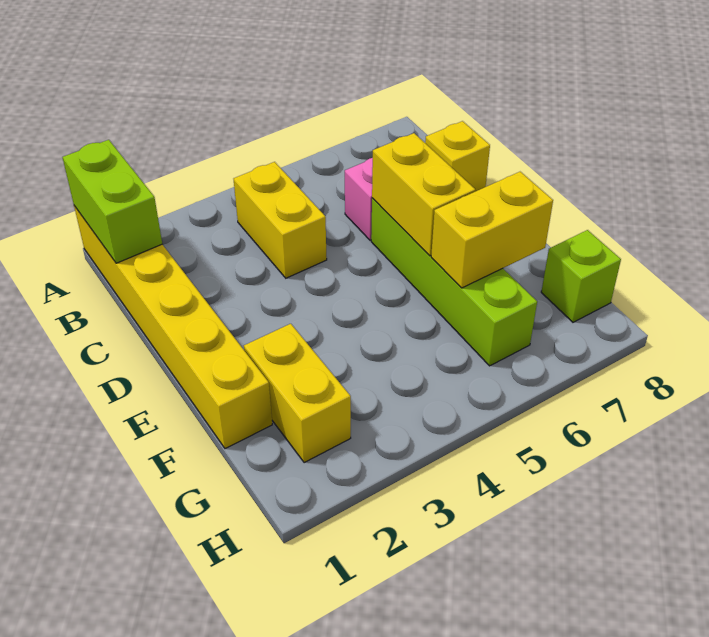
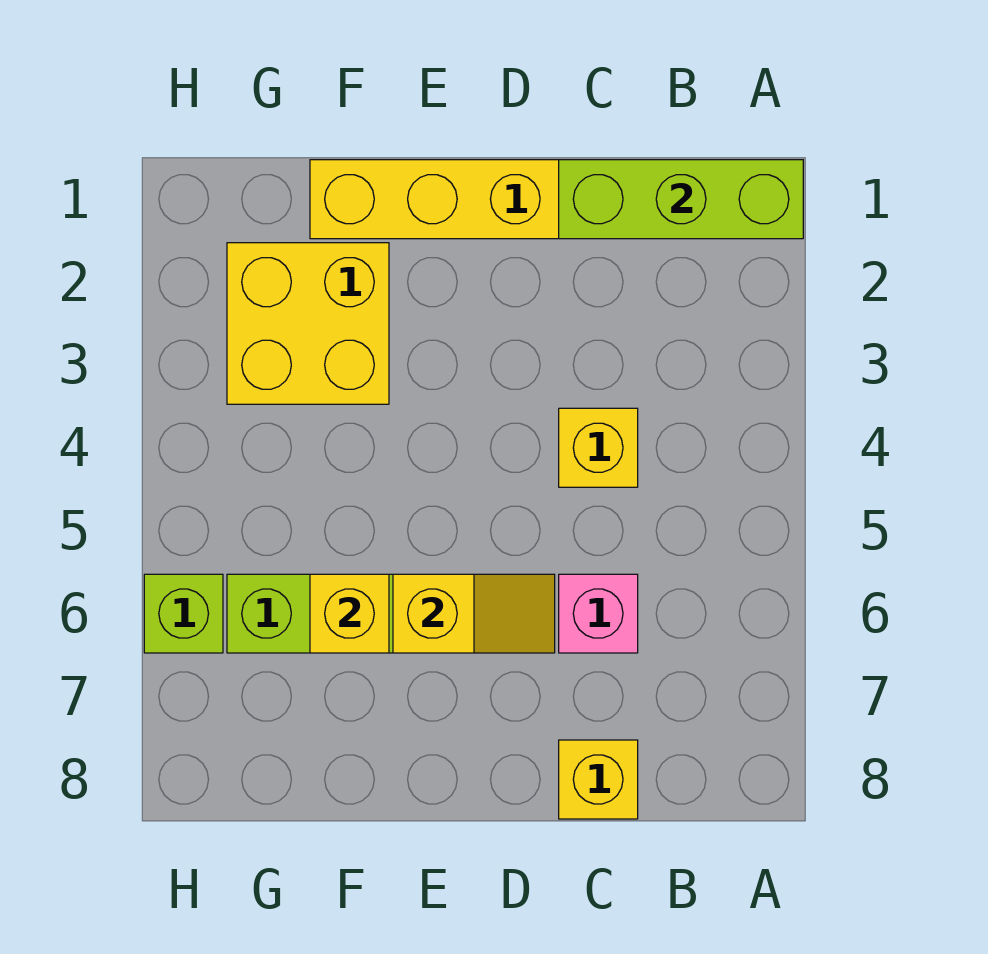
lime brick A1:B1 level 2 -> lime brick A1:C1 level 2
yellow brick B4:C4 level 1 -> yellow brick C4 level 1
yellow brick D6:E6 level 2 -> yellow slope D6:E6 level 2 top E
yellow brick F2:G2 level 1 -> yellow brick F2:G3 level 1
yellow brick F6:F7 level 2 -> yellow brick F6 level 2
lime brick G8 level 1 -> lime brick H6 level 1

